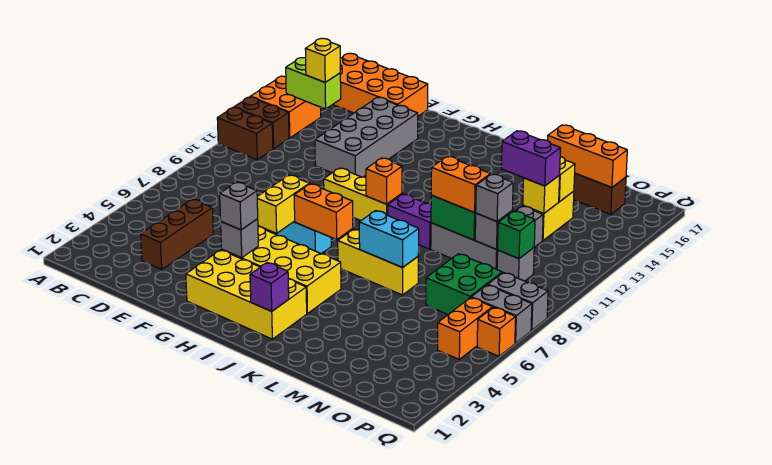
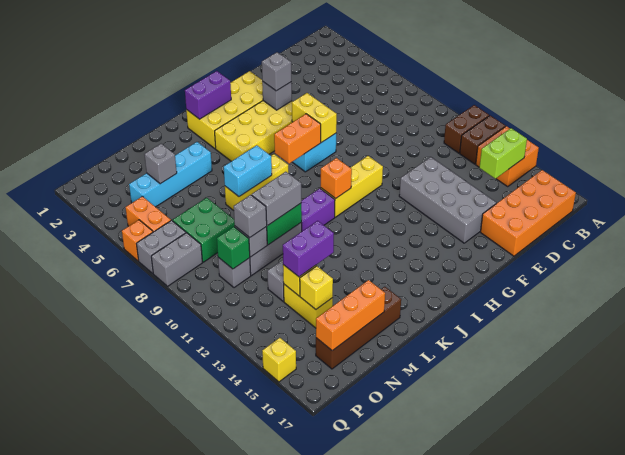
yellow brick C14 level 3 -> yellow brick Q15 level 1
brown brick D3:D5 level 1 -> none
purple brick J2 level 2 -> purple brick I2:J2 level 2
none -> cyan brick L4:O4 level 1
orange brick L10:M10 level 3 -> grey brick L10:M10 level 3
none -> grey brick N4 level 2

